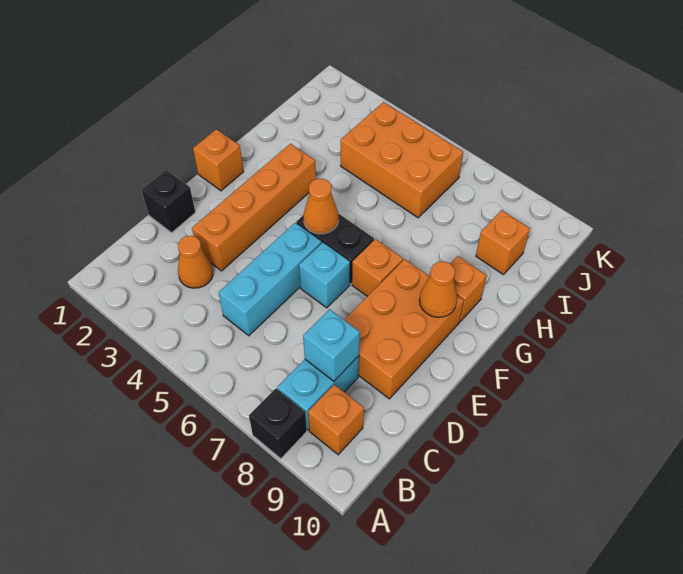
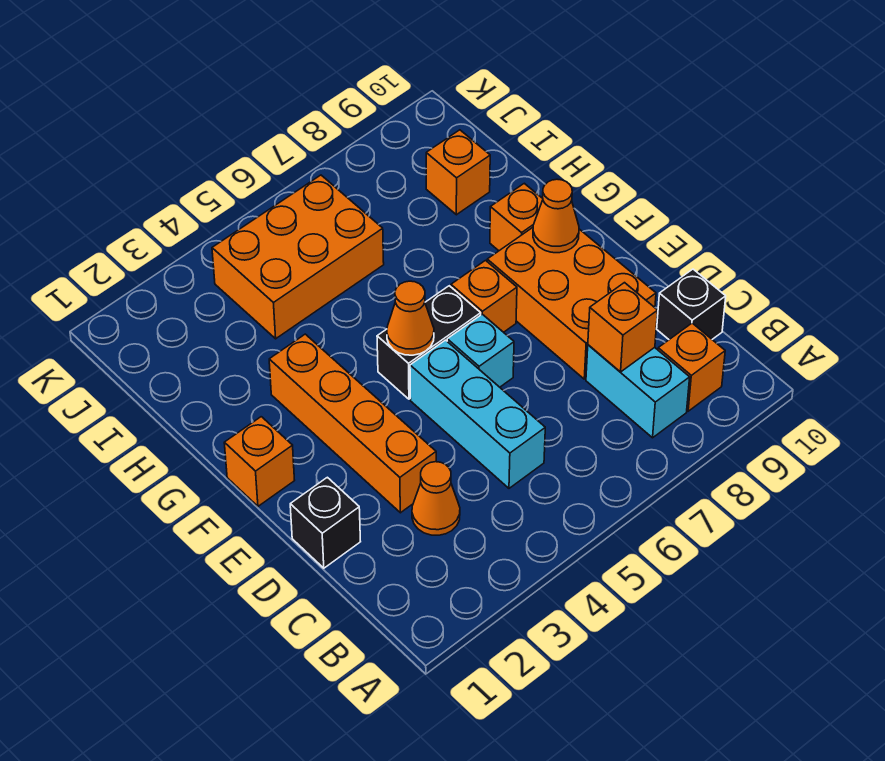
black brick A8 level 1 -> black brick C10 level 1
cyan brick C8 level 2 -> orange brick C8 level 2

